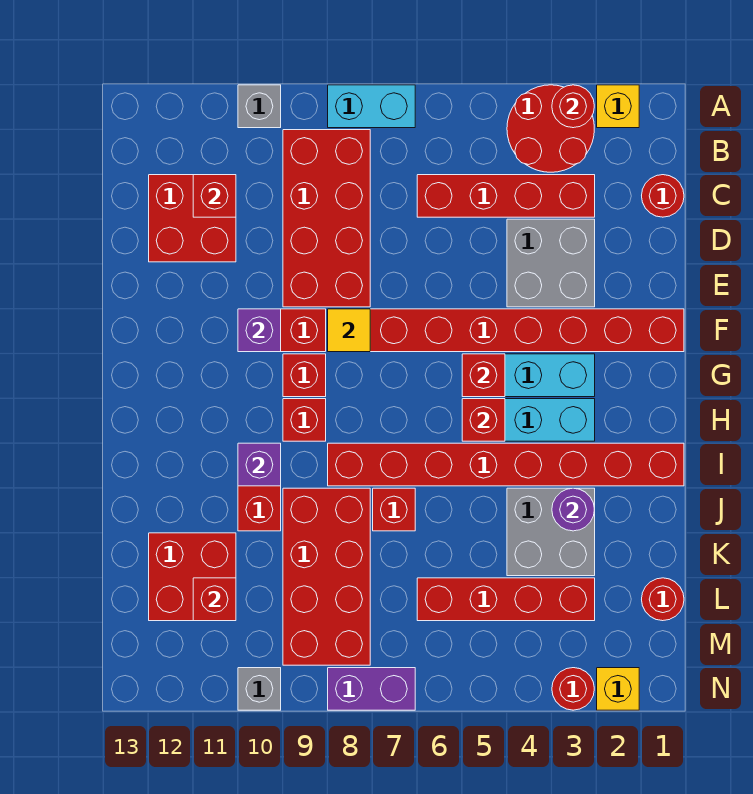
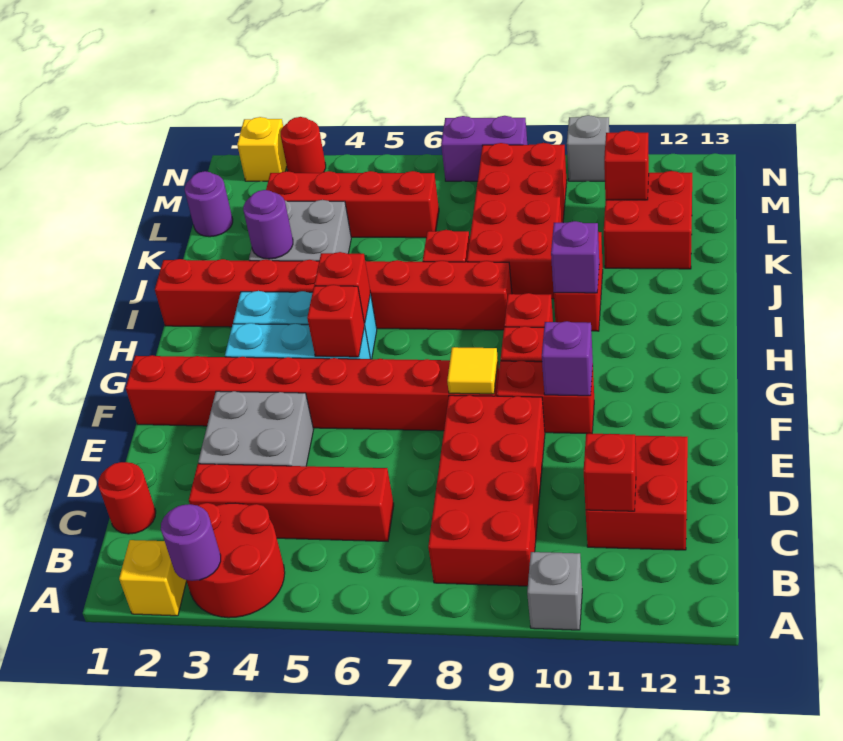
red round brick A3 level 2 -> purple round brick A3 level 2
cyan brick A7:A8 level 1 -> none
red round brick L1 level 1 -> purple round brick L1 level 1

